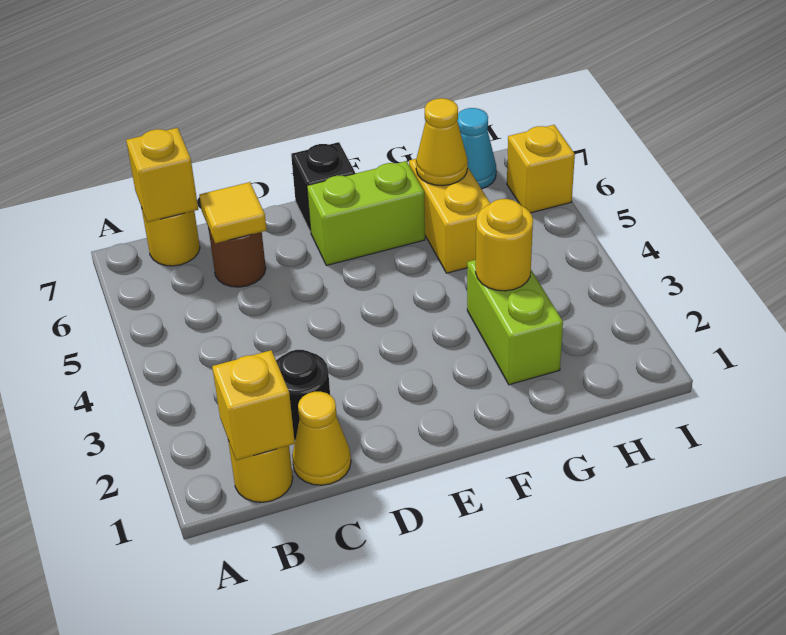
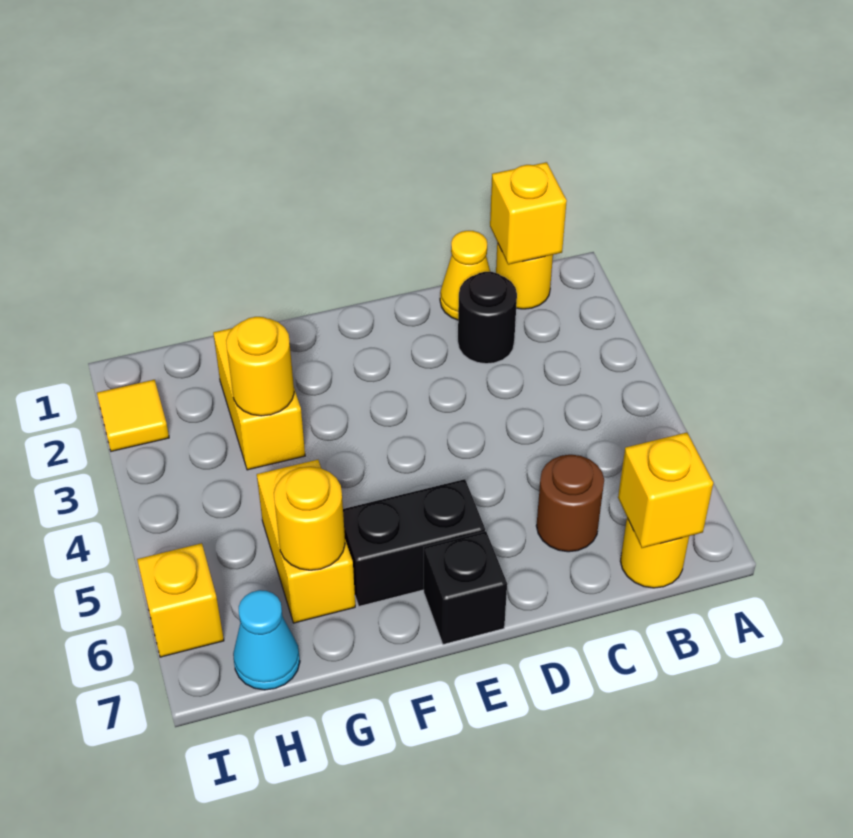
yellow tile C6 level 2 -> yellow tile I2 level 1
lime brick E6:F6 level 1 -> black brick E6:F6 level 1
lime brick G2:G3 level 1 -> yellow brick G2:G3 level 1
yellow cone G6 level 2 -> yellow round brick G6 level 2

